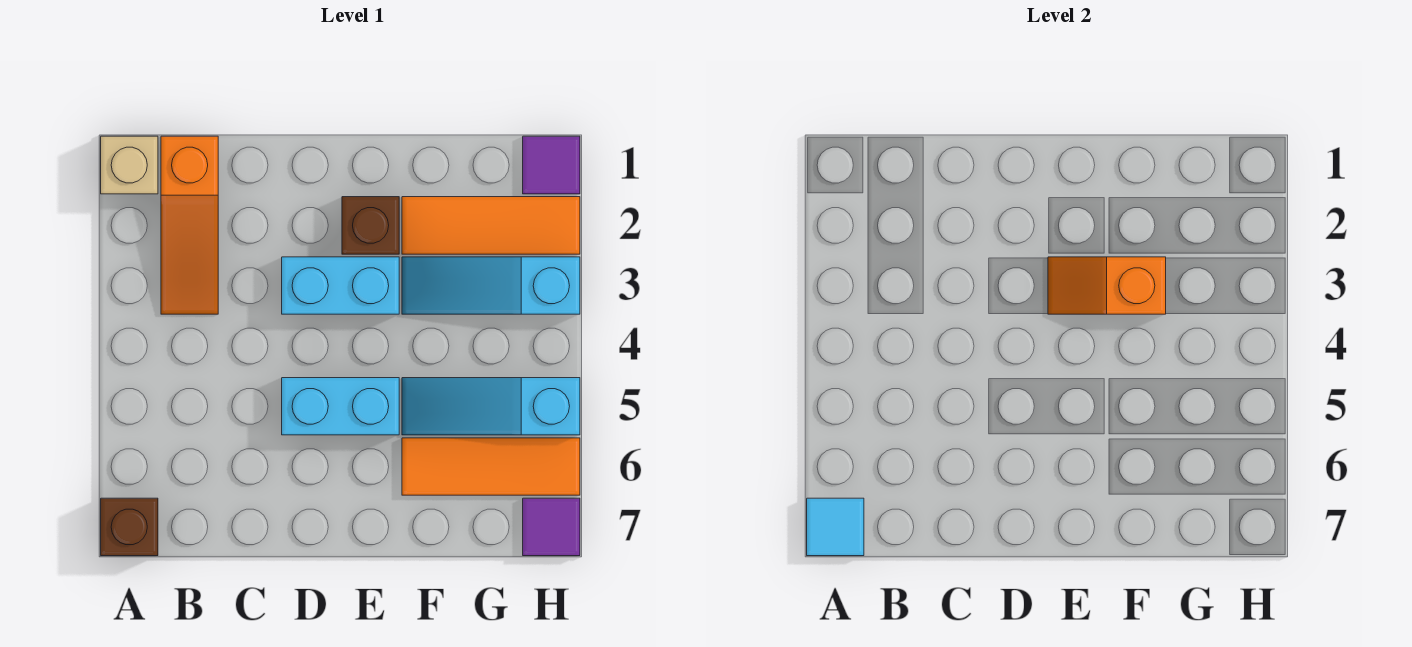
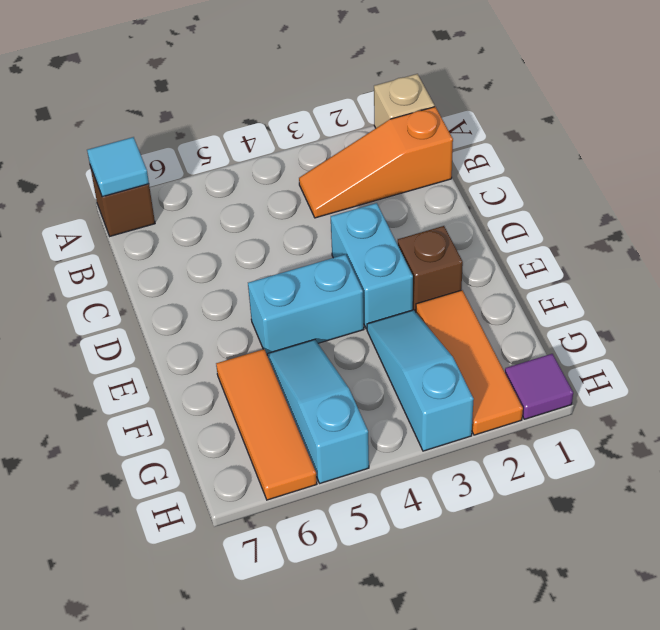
cyan brick D5:E5 level 1 -> cyan brick E4:E5 level 1
orange slope E3:F3 level 2 top F -> none
purple tile H7 level 1 -> none

